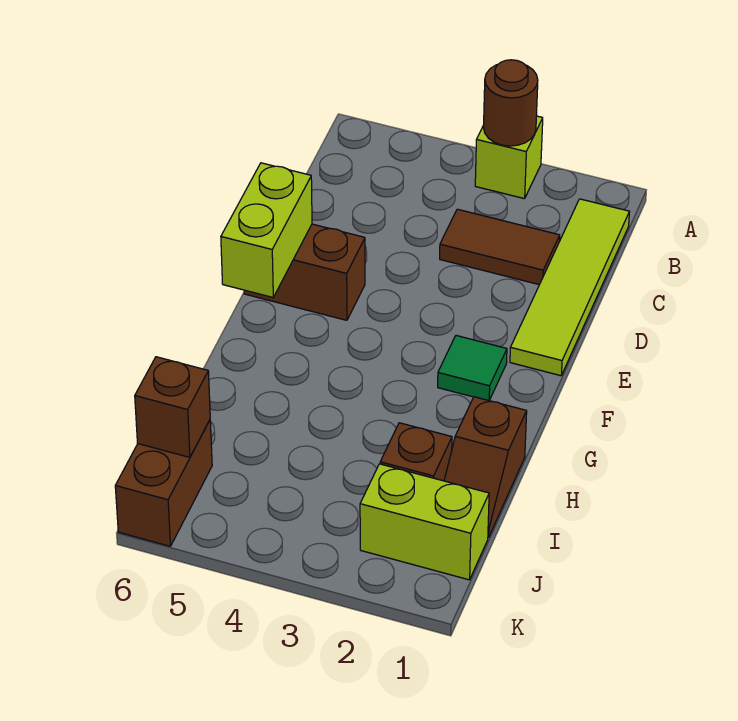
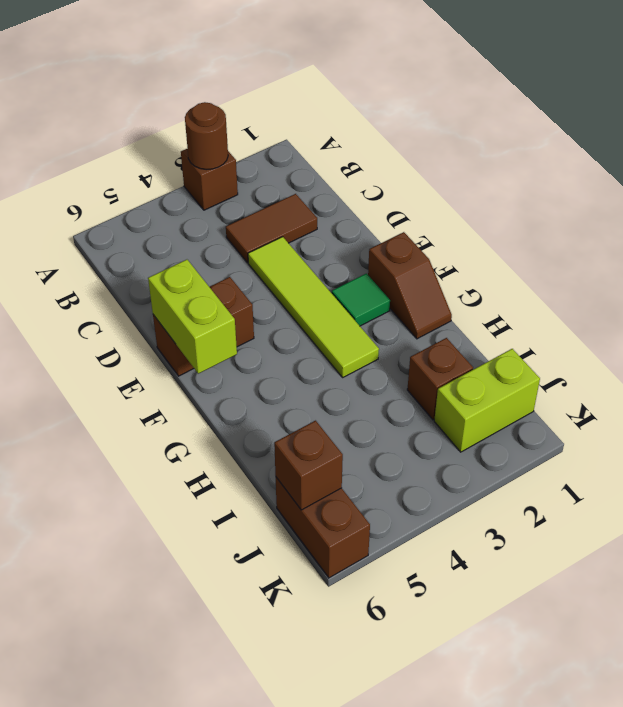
lime brick A3 level 1 -> brown brick A3 level 1
lime tile B1:E1 level 1 -> lime tile D3:G3 level 1
brown slope H1:I1 level 1 top H -> brown slope F1:G1 level 1 top F

